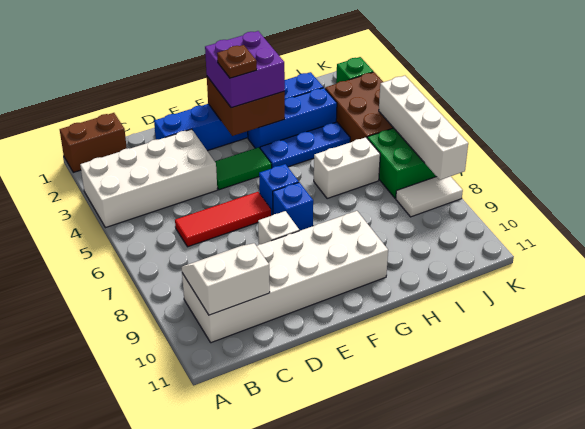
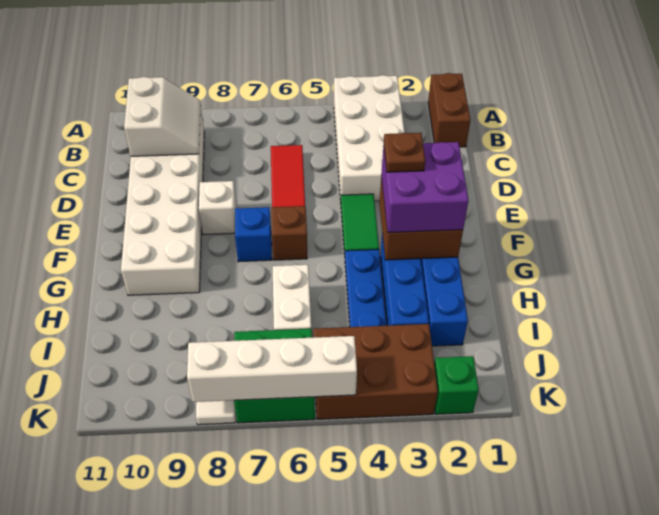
blue brick F6 level 1 -> brown brick F6 level 1

